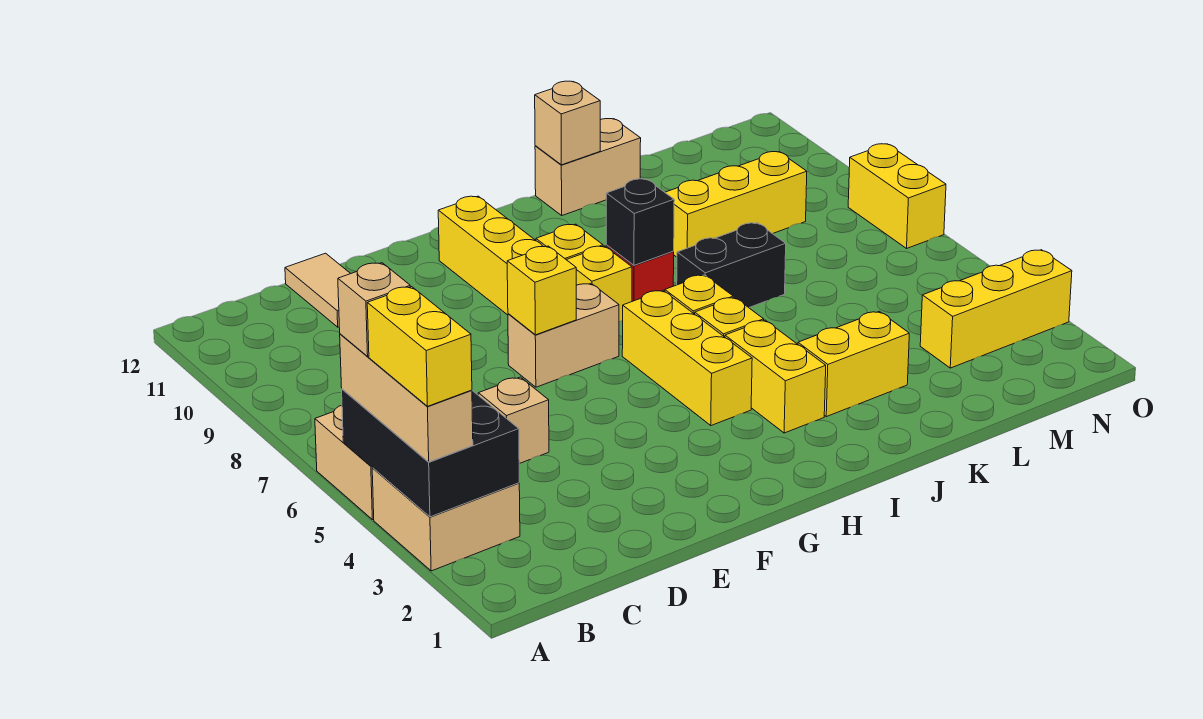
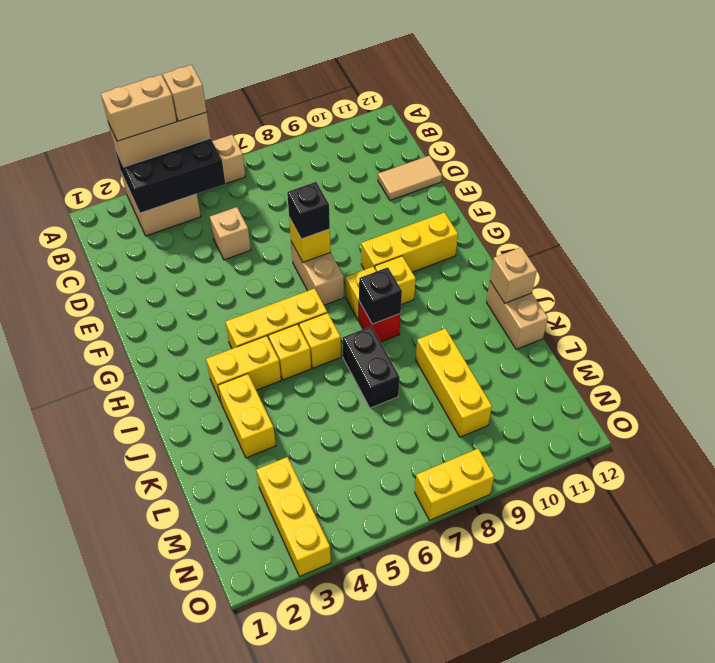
yellow brick A3:A4 level 4 -> tan brick A3:A4 level 4
none -> black brick F7 level 3

